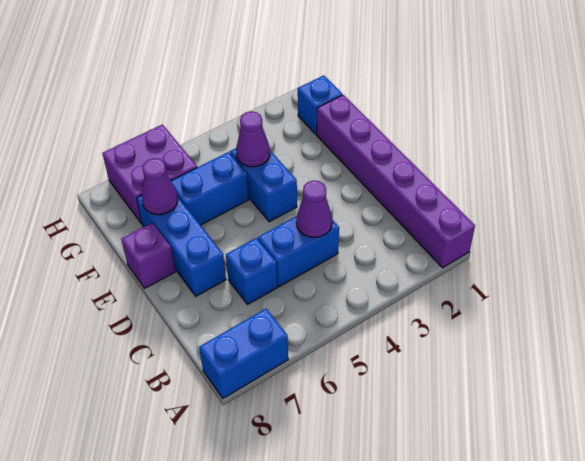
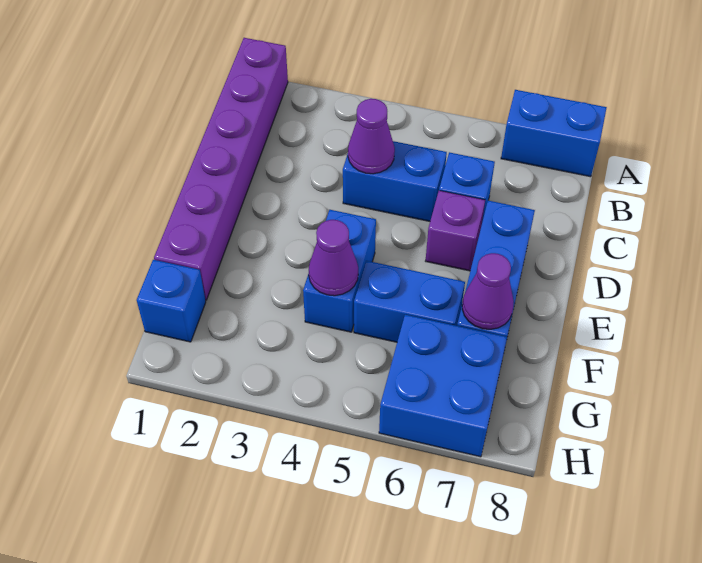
purple brick E8 level 1 -> purple brick D6 level 1
purple brick G6:H7 level 1 -> blue brick G6:H7 level 1

